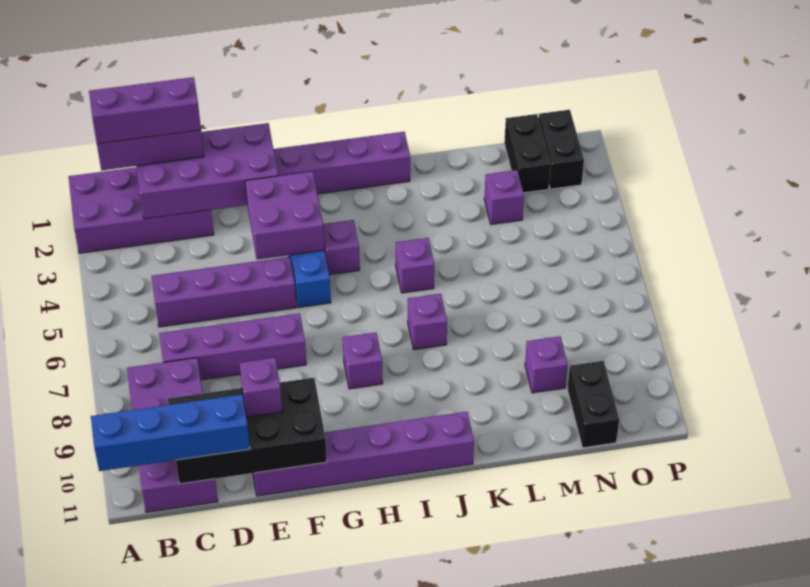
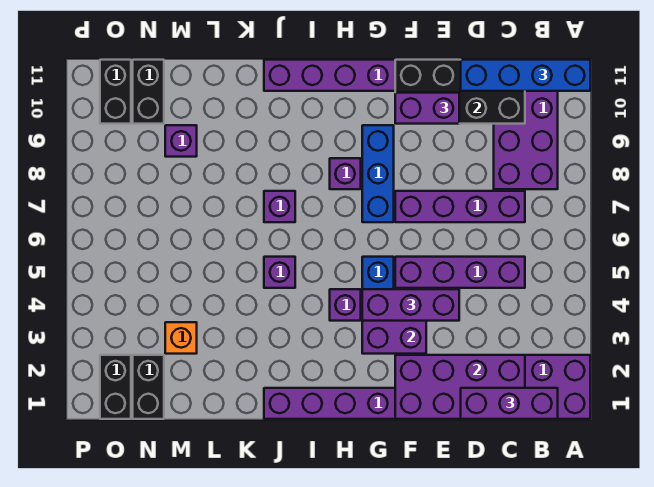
purple brick B1:D1 level 4 -> purple brick E4:G4 level 3
purple brick E10 level 3 -> purple brick E10:F10 level 3
none -> blue brick G7:G9 level 1
purple brick M3 level 1 -> orange brick M3 level 1
none -> black brick O10:O11 level 1

